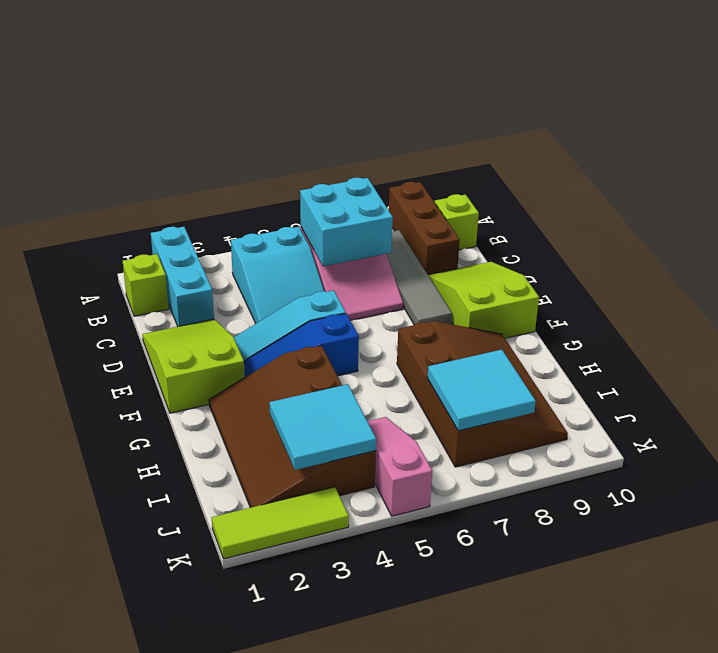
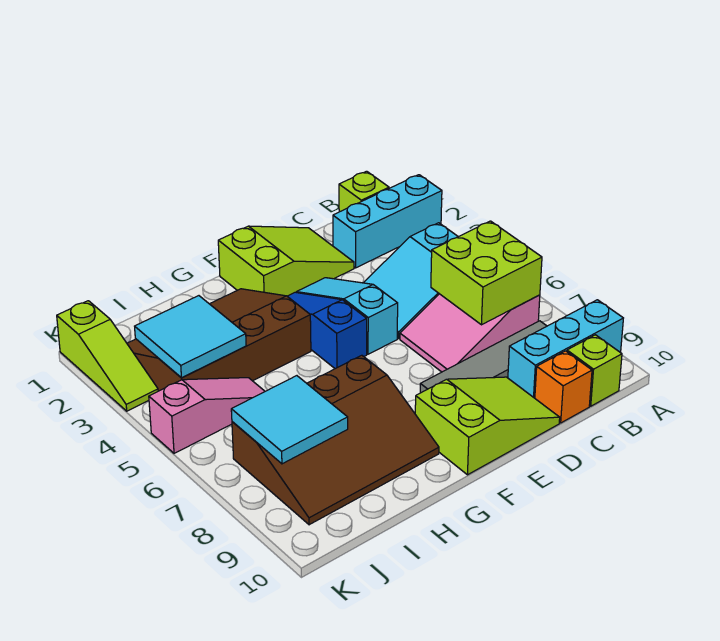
brown brick A9:C9 level 1 -> cyan brick A9:C9 level 1
cyan brick B6:C7 level 2 -> lime brick B6:C7 level 2
none -> orange brick C10 level 1
lime tile K1:K3 level 1 -> lime slope K1:K3 level 1 top 1

